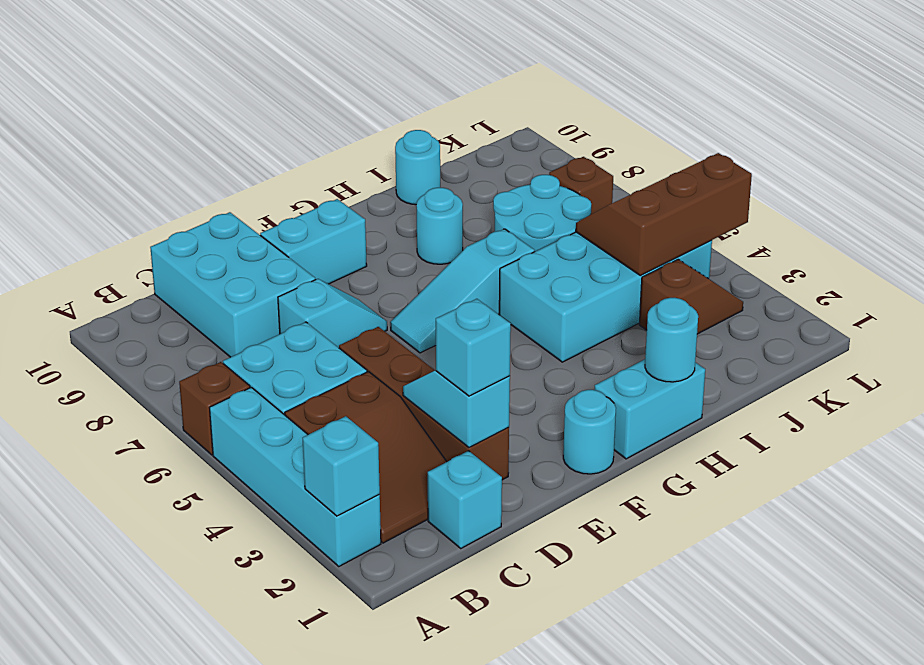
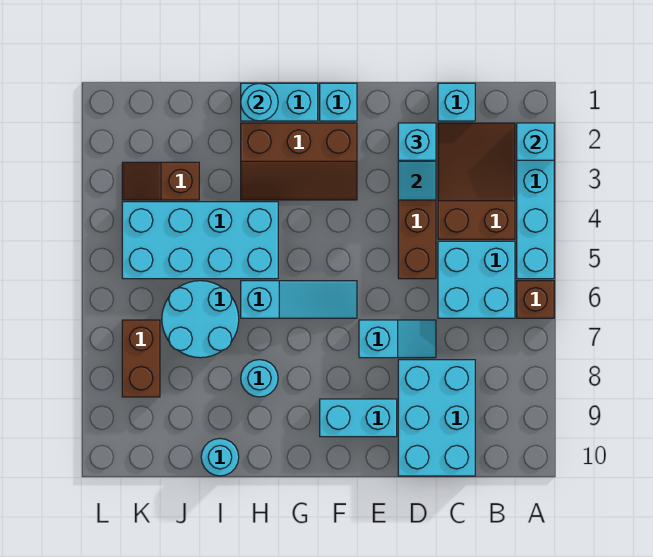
cyan slope D7:E7 level 1 top D -> cyan slope D7:E7 level 1 top E
cyan round brick F1 level 1 -> cyan brick F1 level 1
brown slope J4:L5 level 2 top 4 -> brown slope F2:H3 level 1 top 2
brown brick K7 level 1 -> brown brick K7:K8 level 1

